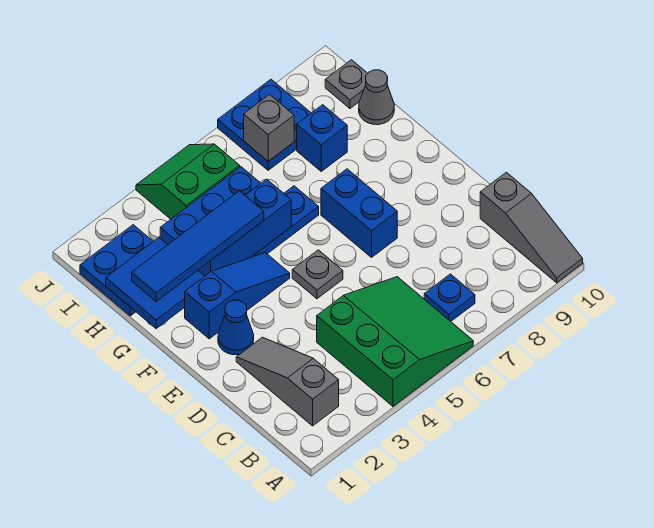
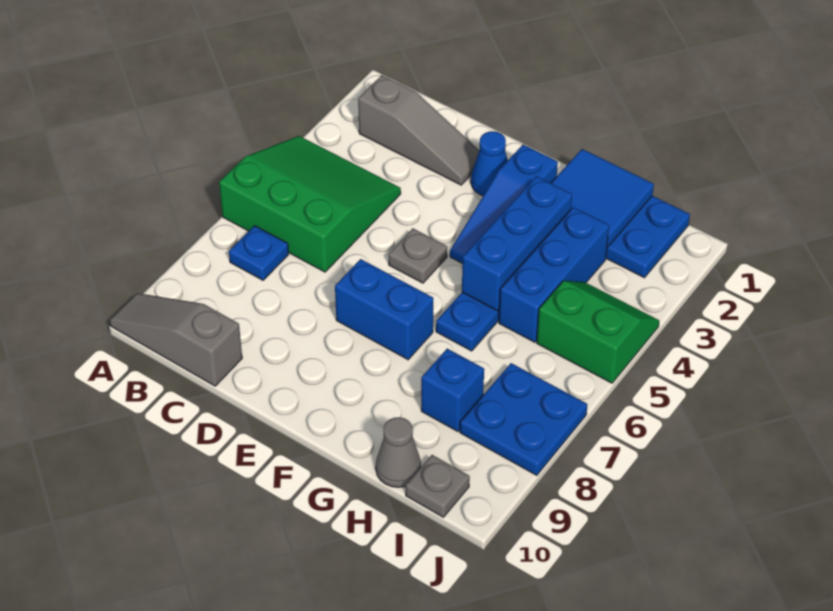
green slope A4:C6 level 1 top 4 -> green slope A4:C6 level 1 top 6
blue tile G1:G4 level 3 -> none
green slope I4:J5 level 1 top I -> green slope I4:J5 level 1 top 5
grey brick I7 level 2 -> none

